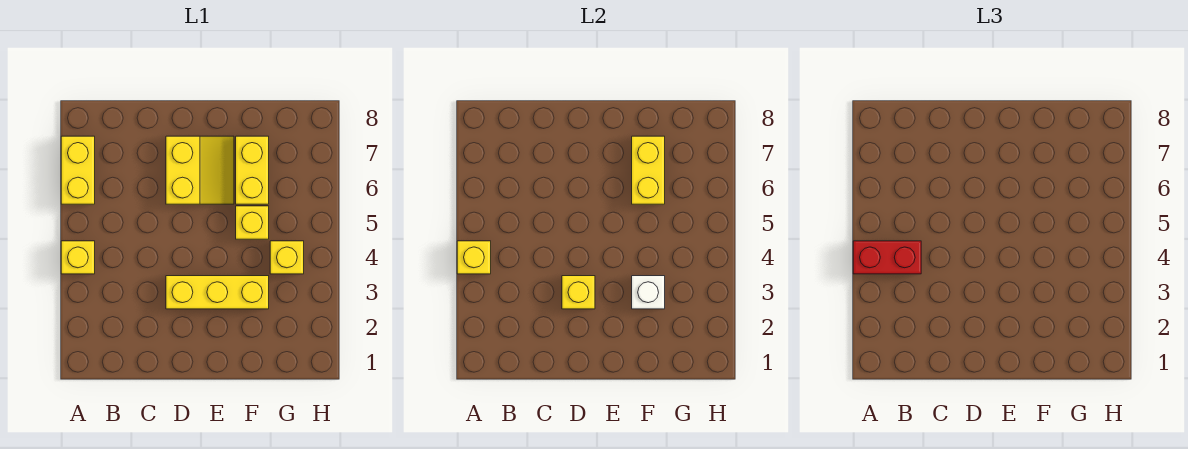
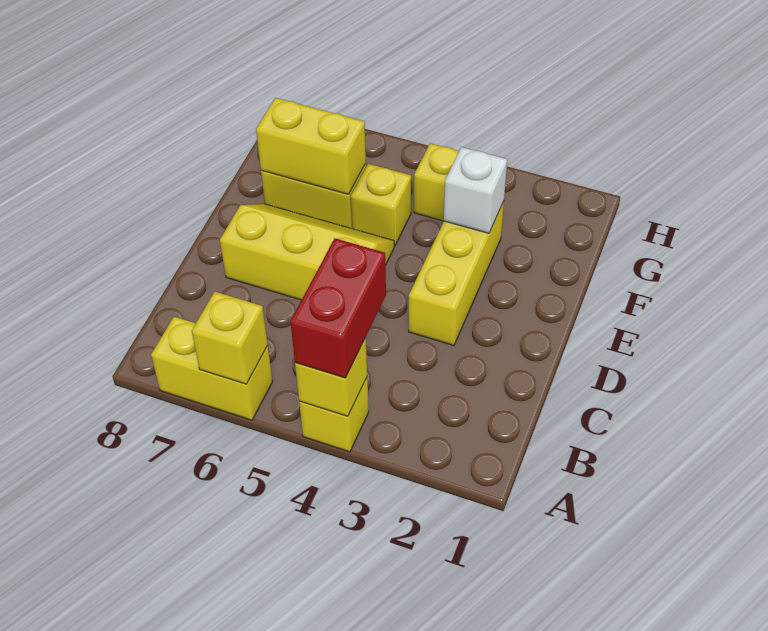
yellow brick D3 level 2 -> yellow brick A6 level 2
yellow slope D6:E7 level 1 top D -> yellow slope D5:E7 level 1 top D

